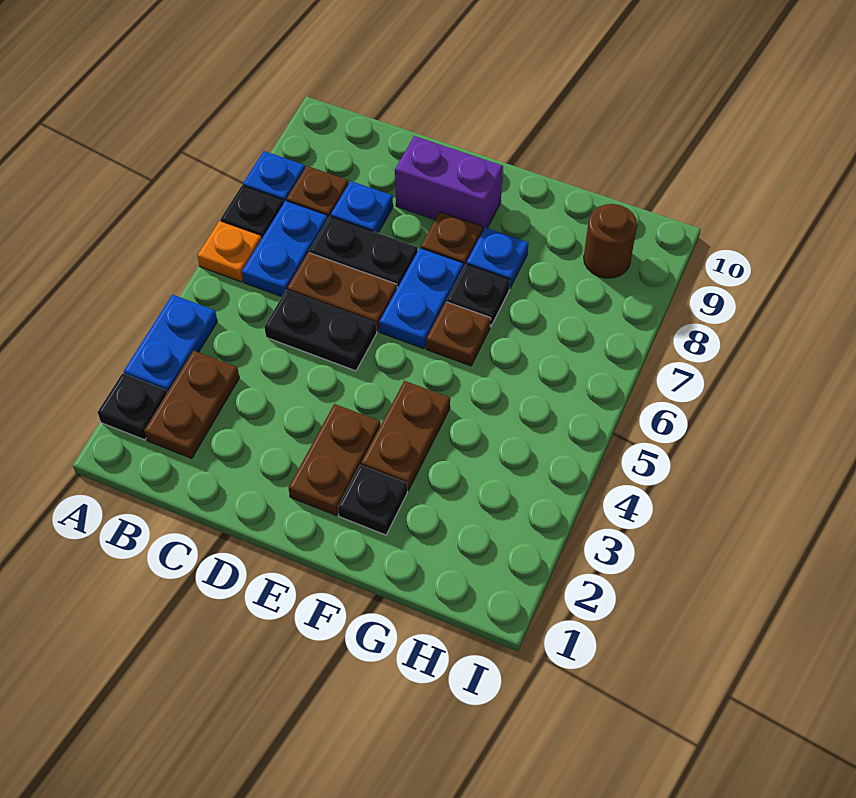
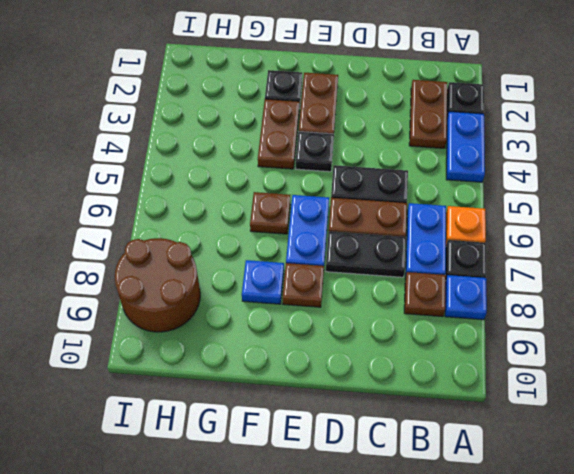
blue plate C8 level 1 -> none
purple brick D9:E9 level 1 -> none
black plate F7 level 1 -> black plate E4 level 1
brown round brick H9 level 1 -> brown round brick H8:I9 level 1

